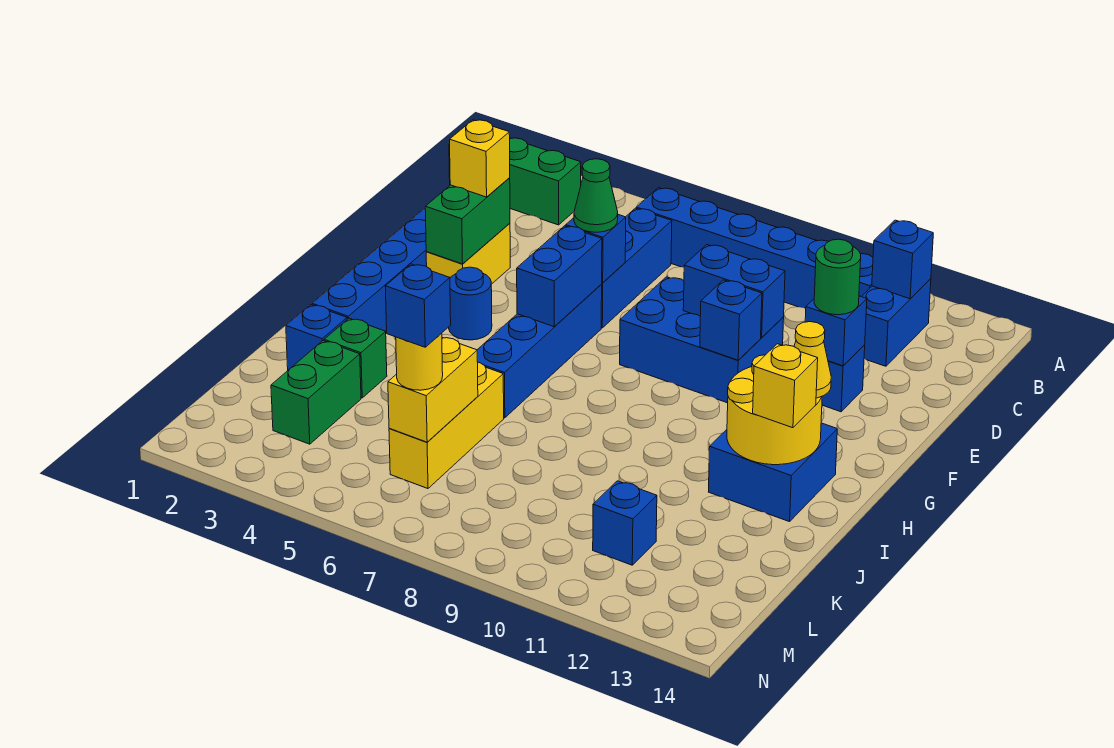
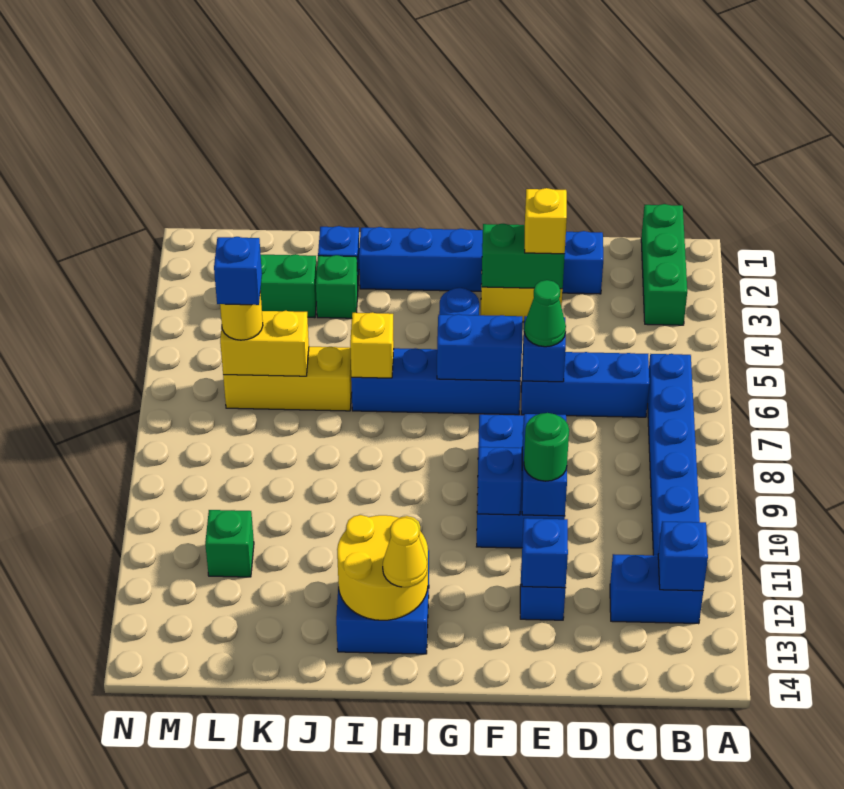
green round brick E12 level 3 -> green round brick E10 level 3
yellow brick I13 level 3 -> yellow brick I6 level 2
blue brick L11 level 1 -> green brick L11 level 1

